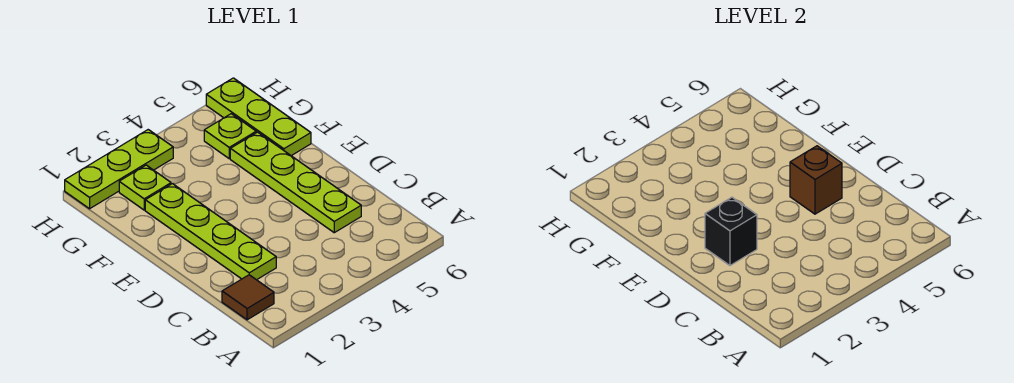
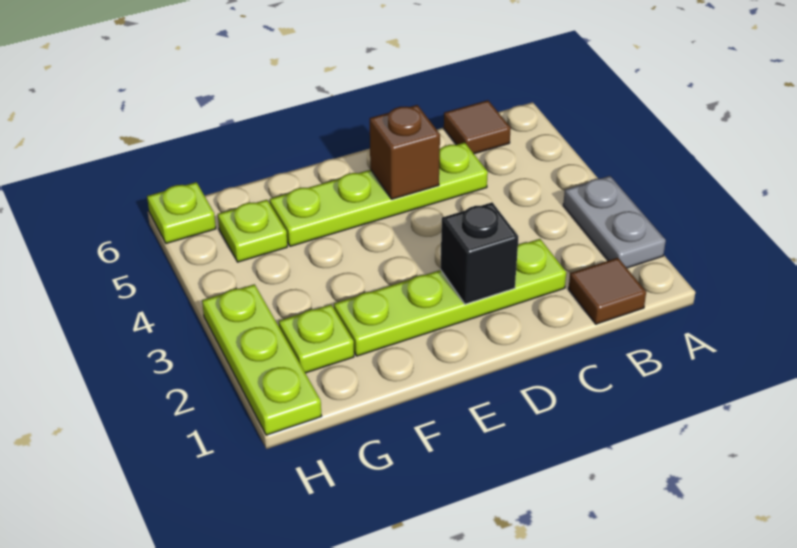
none -> grey plate A2:A3 level 1
none -> brown tile B6 level 1
lime plate F6:H6 level 1 -> lime plate H6 level 1

